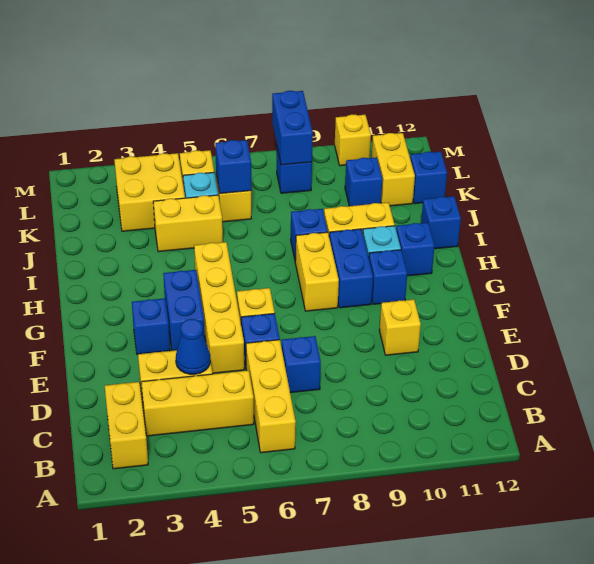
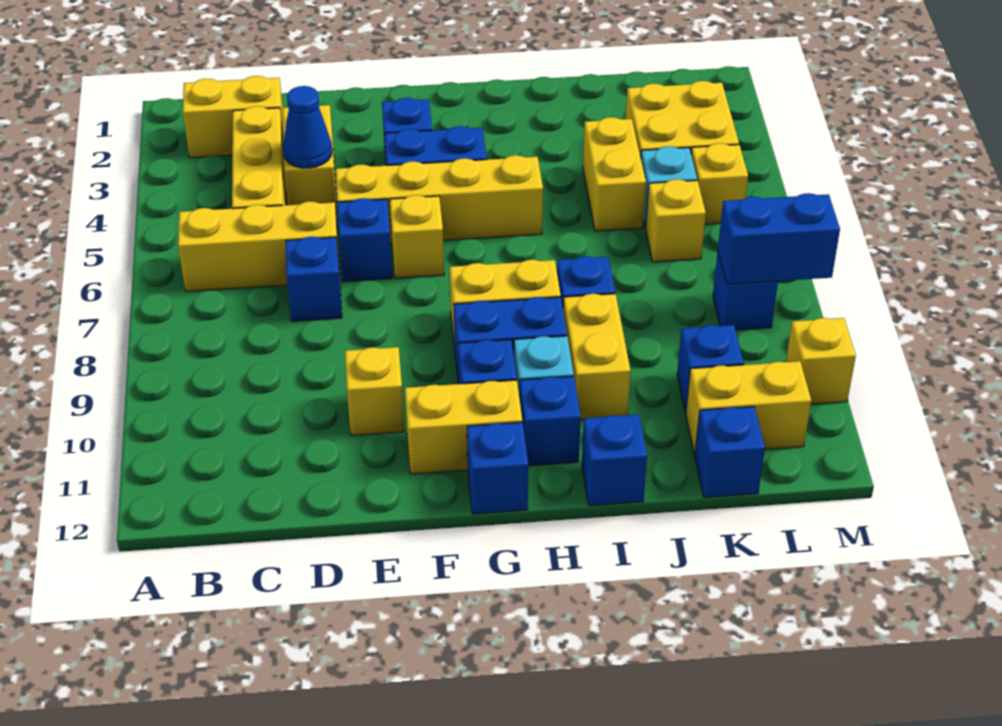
none -> yellow brick F11:G11 level 1
blue brick K6 level 2 -> blue brick G12 level 1

